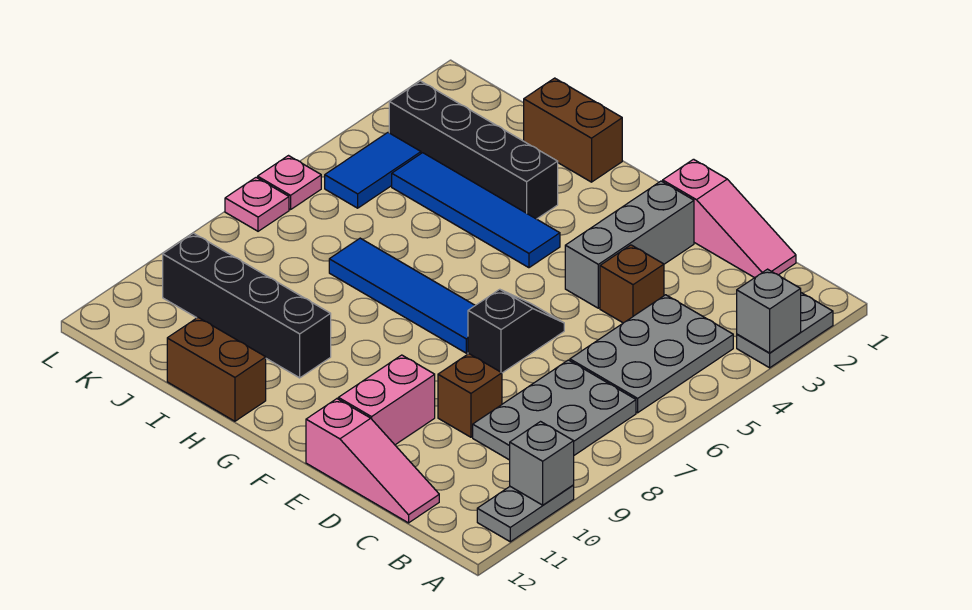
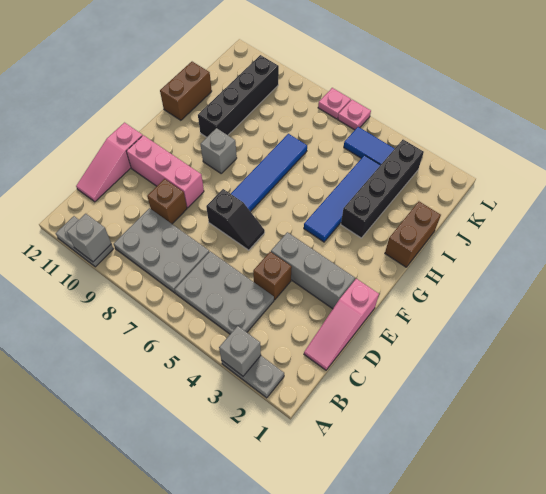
pink brick E10:E11 level 1 -> pink brick E9:E11 level 1
none -> grey brick G9 level 1

